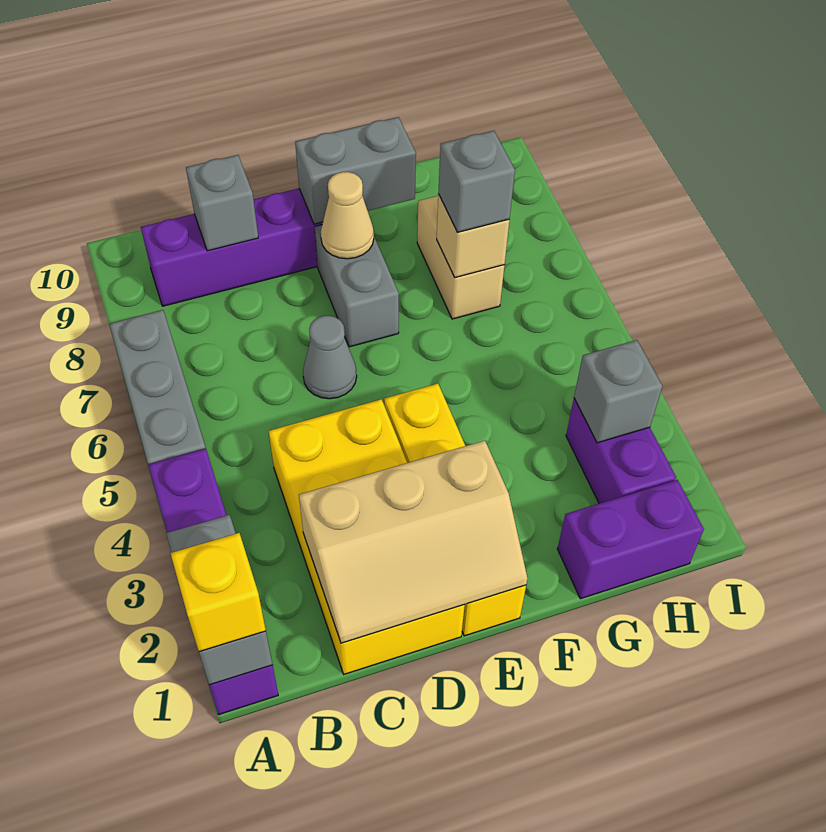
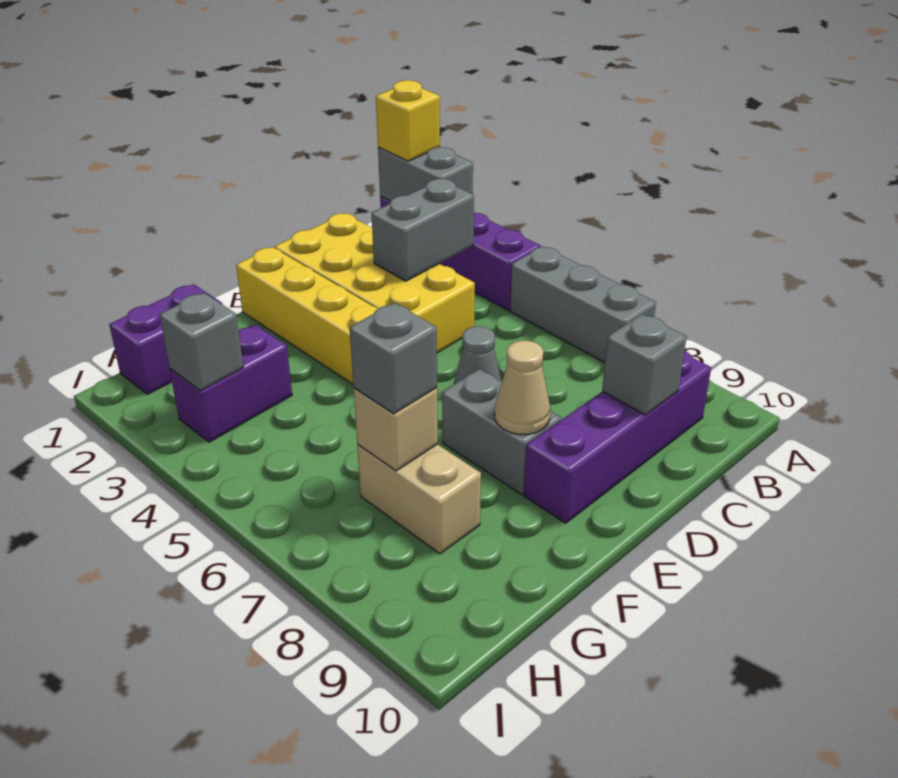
tan slope C1:E2 level 2 top 2 -> none
grey brick E9:F9 level 2 -> grey brick B3:C3 level 2
purple brick H2:H3 level 1 -> purple brick G3:H3 level 1

